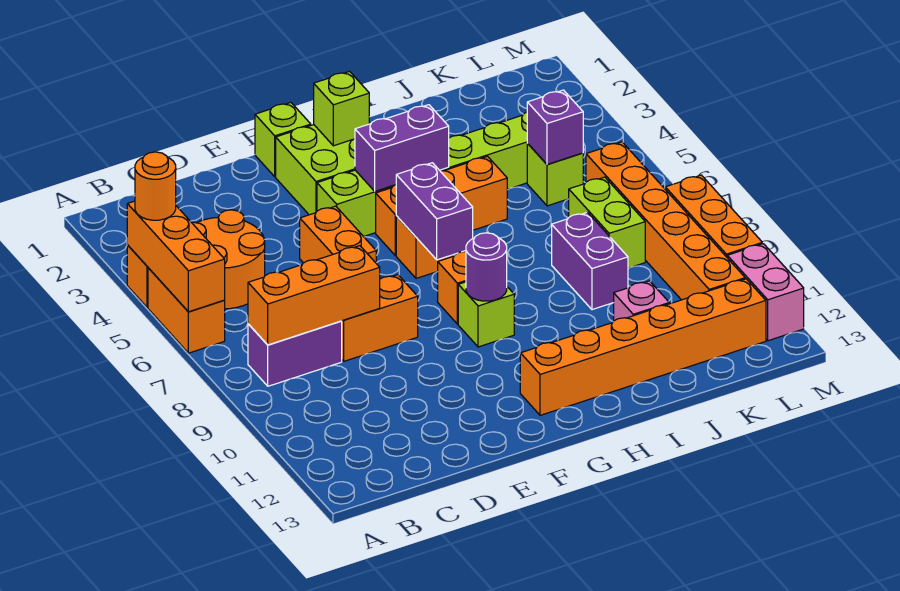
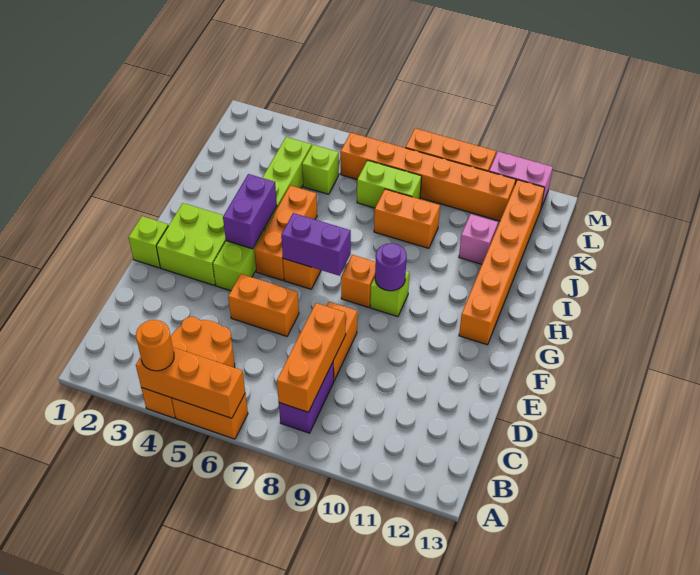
lime brick G2 level 2 -> none
purple brick J8:J9 level 1 -> orange brick J8:J9 level 1
purple brick K5 level 2 -> none

